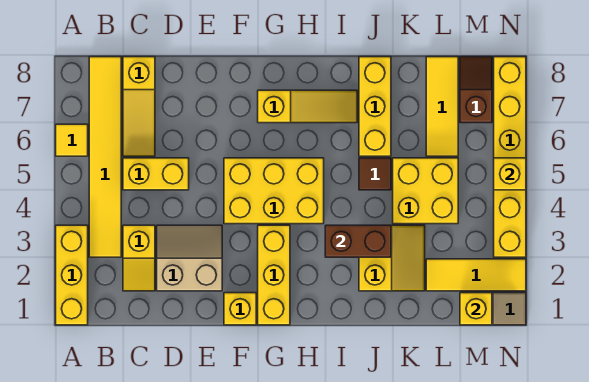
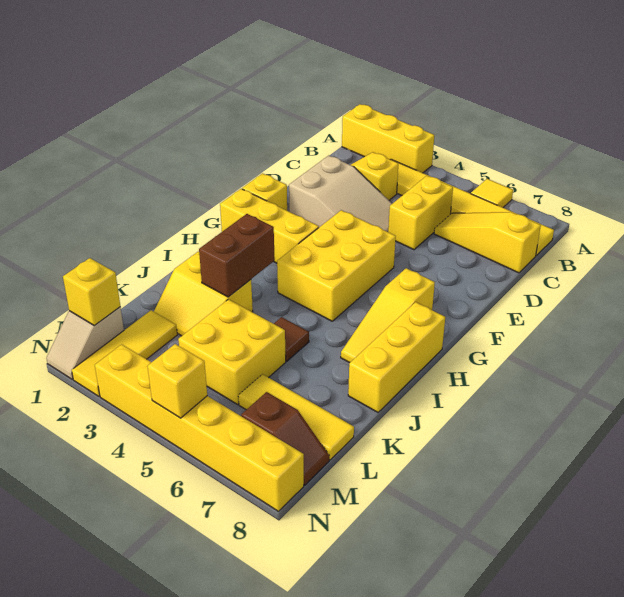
tan slope D2:E3 level 1 top 2 -> tan slope D2:E4 level 1 top 2
yellow brick J6:J8 level 1 -> yellow brick H8:J8 level 1

